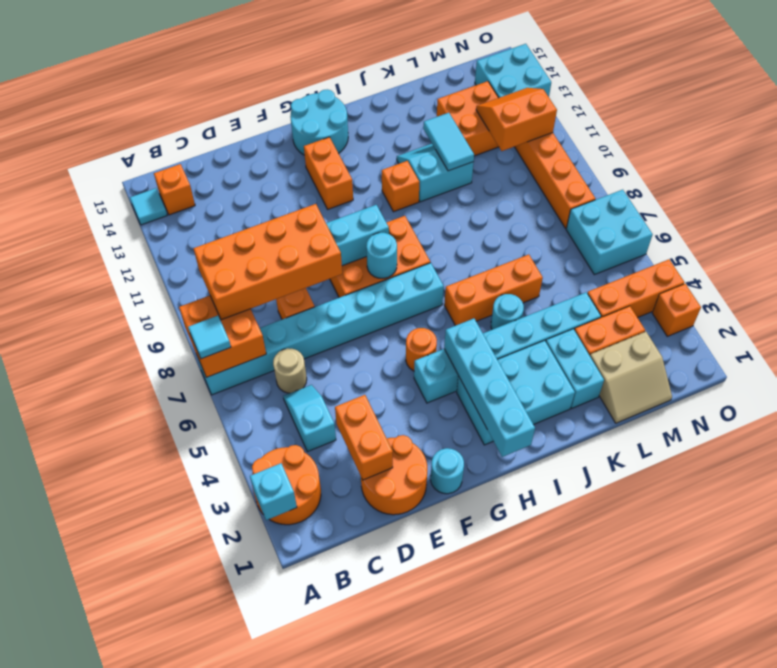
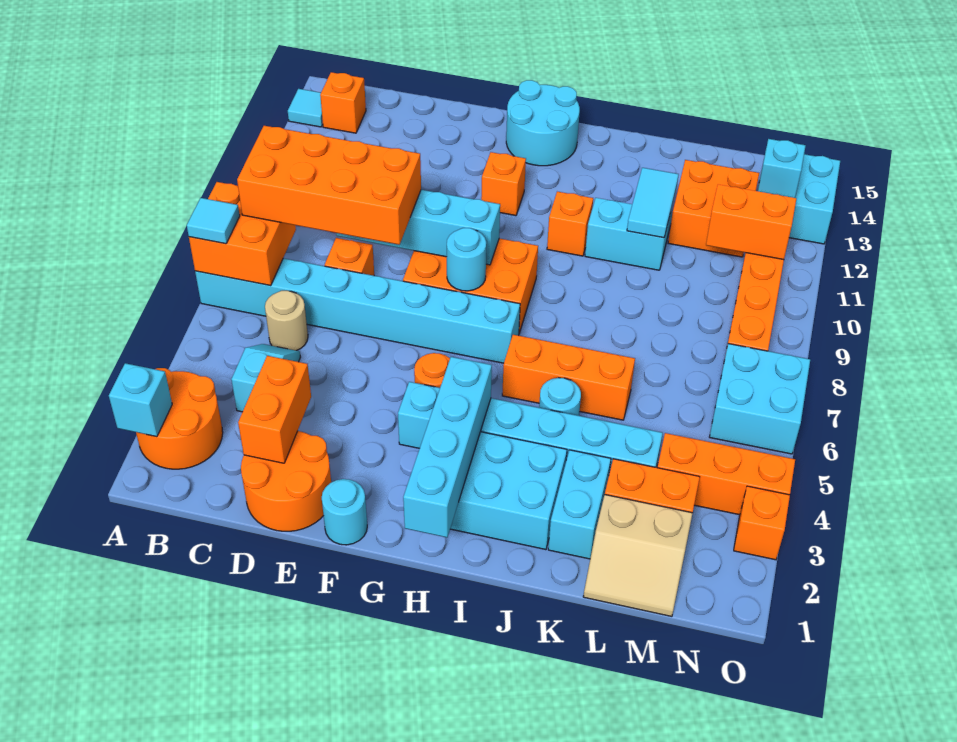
orange brick G12:G13 level 1 -> orange brick G12 level 1
none -> cyan brick N13 level 2

